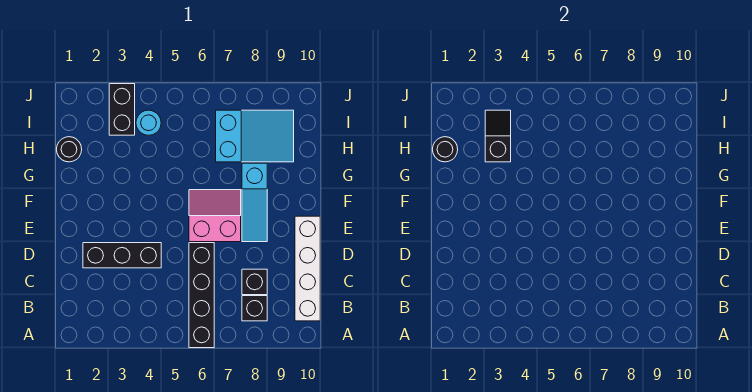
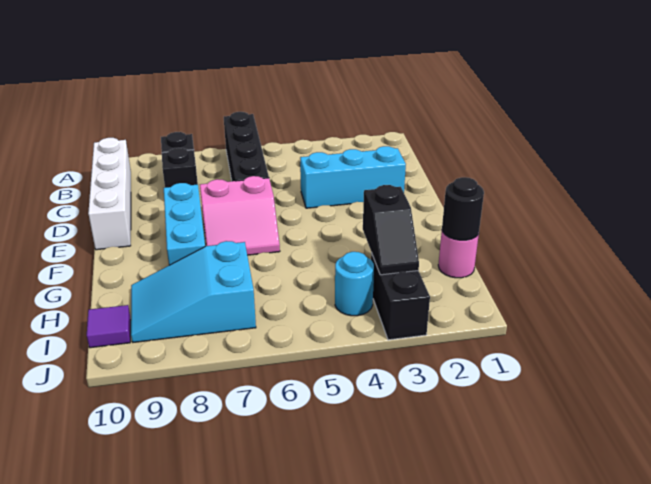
black brick D2:D4 level 1 -> cyan brick D2:D4 level 1
cyan slope E8:G8 level 1 top G -> cyan brick E8:G8 level 1
black round brick H1 level 1 -> pink round brick H1 level 1
none -> purple tile I10 level 1

